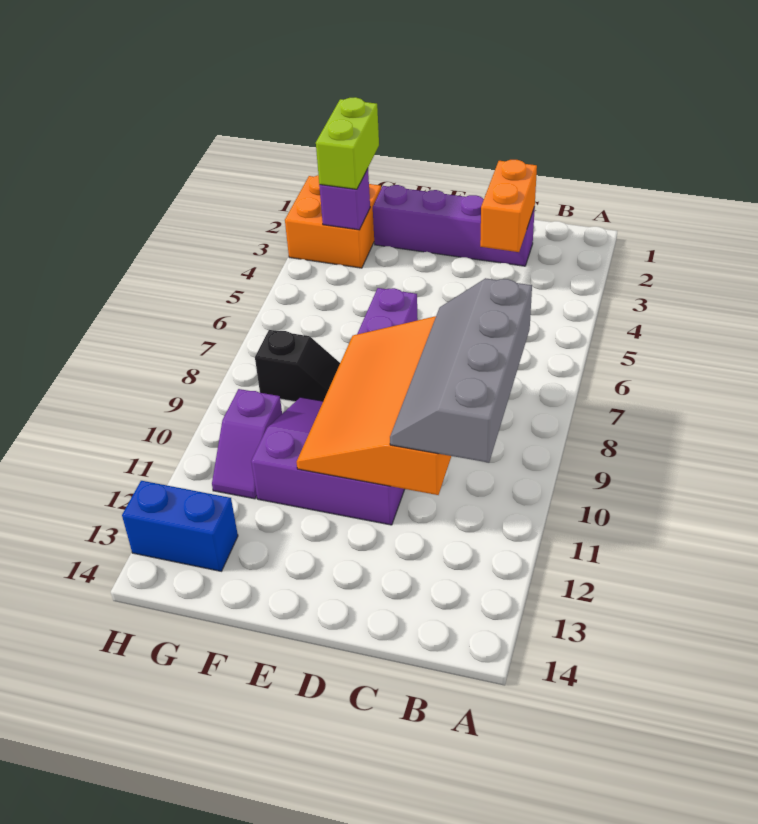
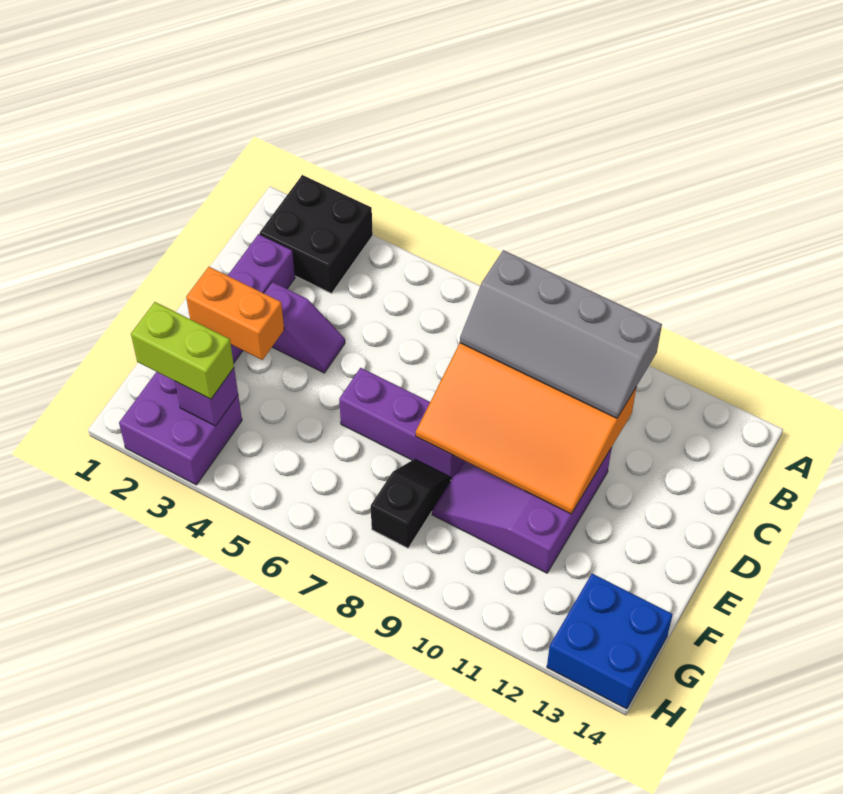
none -> black brick A2:B3 level 1
orange brick C2:C3 level 2 -> orange brick E2:E3 level 2
orange brick G2:H3 level 1 -> purple brick G2:H3 level 1
purple slope G10:G11 level 1 top 10 -> purple slope D3:D4 level 1 top 3
blue brick G13:H13 level 1 -> blue brick G13:H14 level 1

